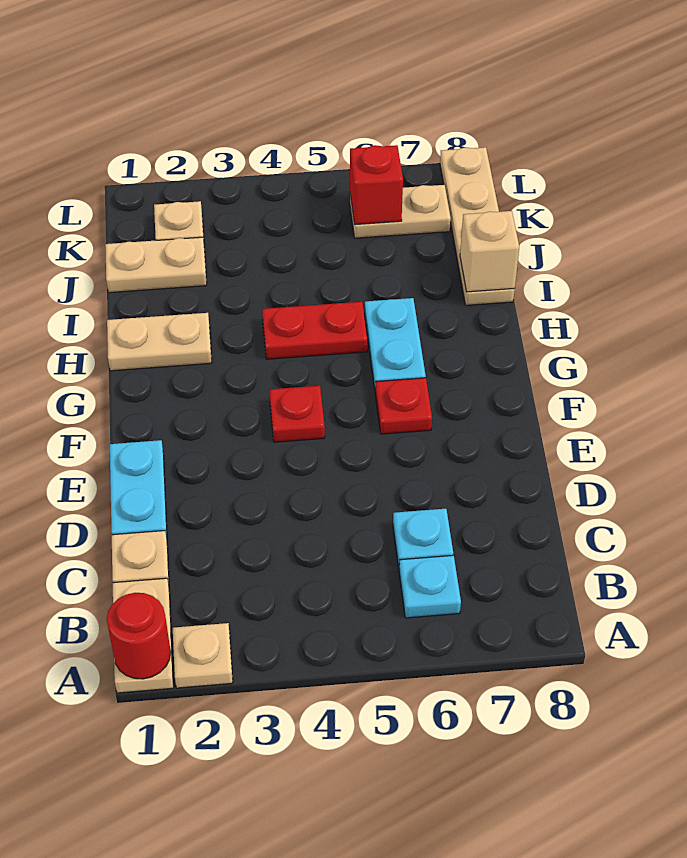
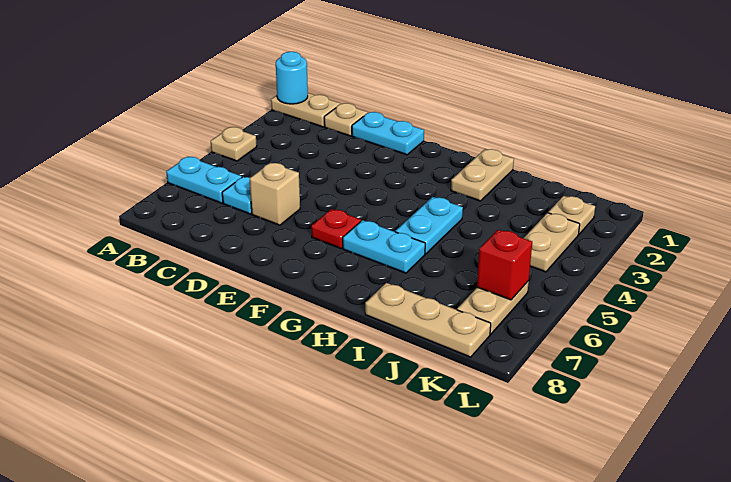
red round brick A1 level 2 -> cyan round brick A1 level 2
tan plate A2 level 1 -> tan plate A4 level 1
cyan plate B6 level 1 -> cyan plate A6:B6 level 1
red plate F4 level 1 -> none
red plate H4:H5 level 1 -> cyan plate H4:H5 level 1
tan plate I8:L8 level 1 -> tan plate I8:K8 level 1
tan brick I8 level 2 -> tan brick D6 level 1
tan plate J1:J2 level 1 -> tan plate K3:K4 level 1

